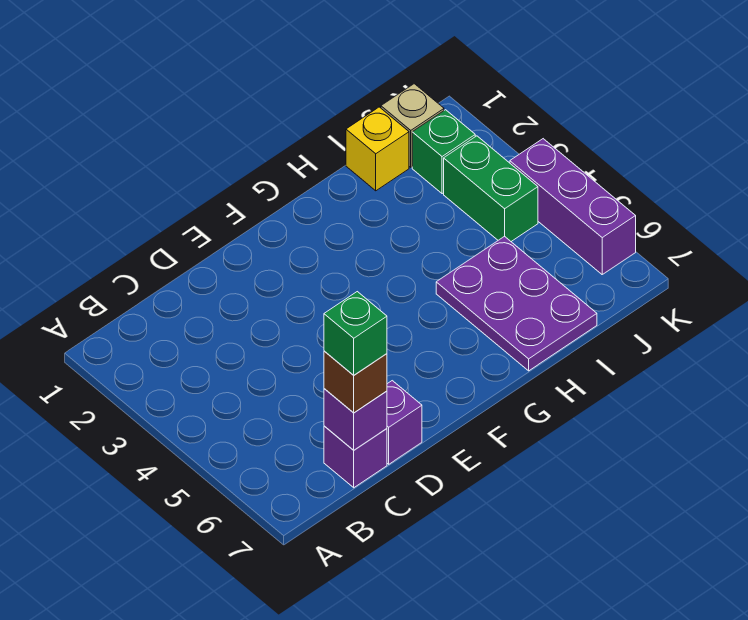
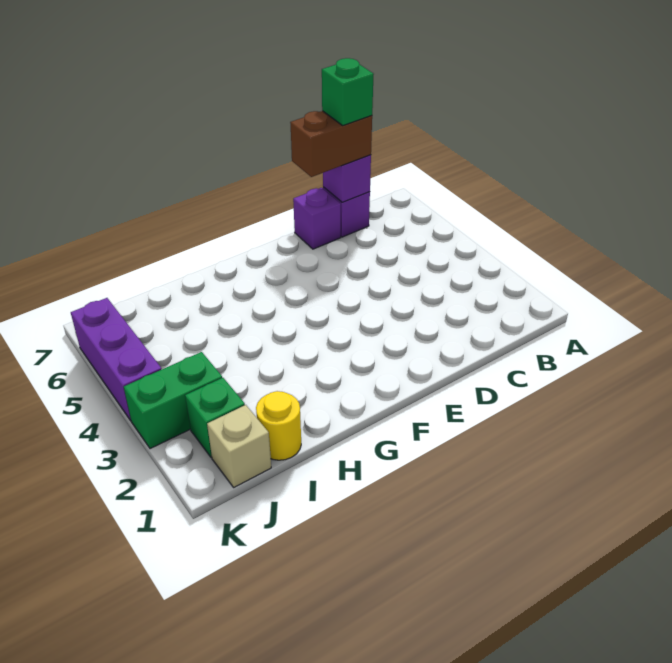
brown brick C7 level 3 -> brown brick C7:D7 level 3
purple plate H5:I7 level 1 -> none
yellow brick I1 level 1 -> yellow round brick I1 level 1
green brick J3:J4 level 1 -> green brick J3:K3 level 1

